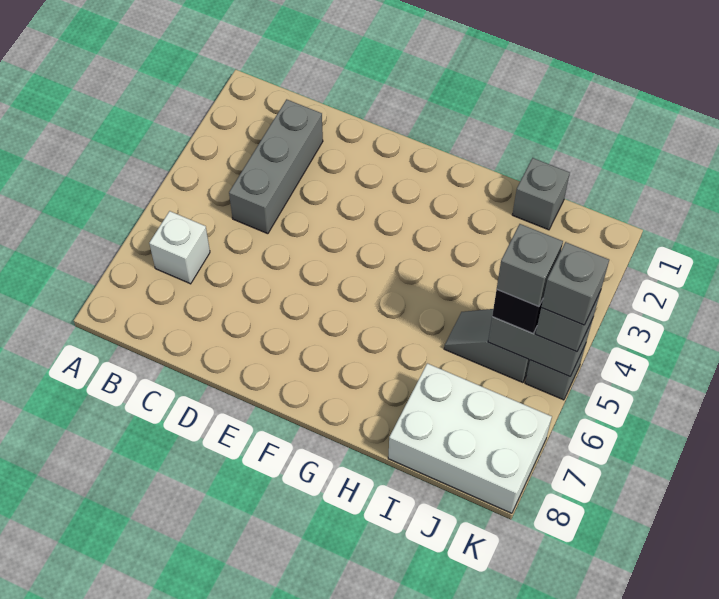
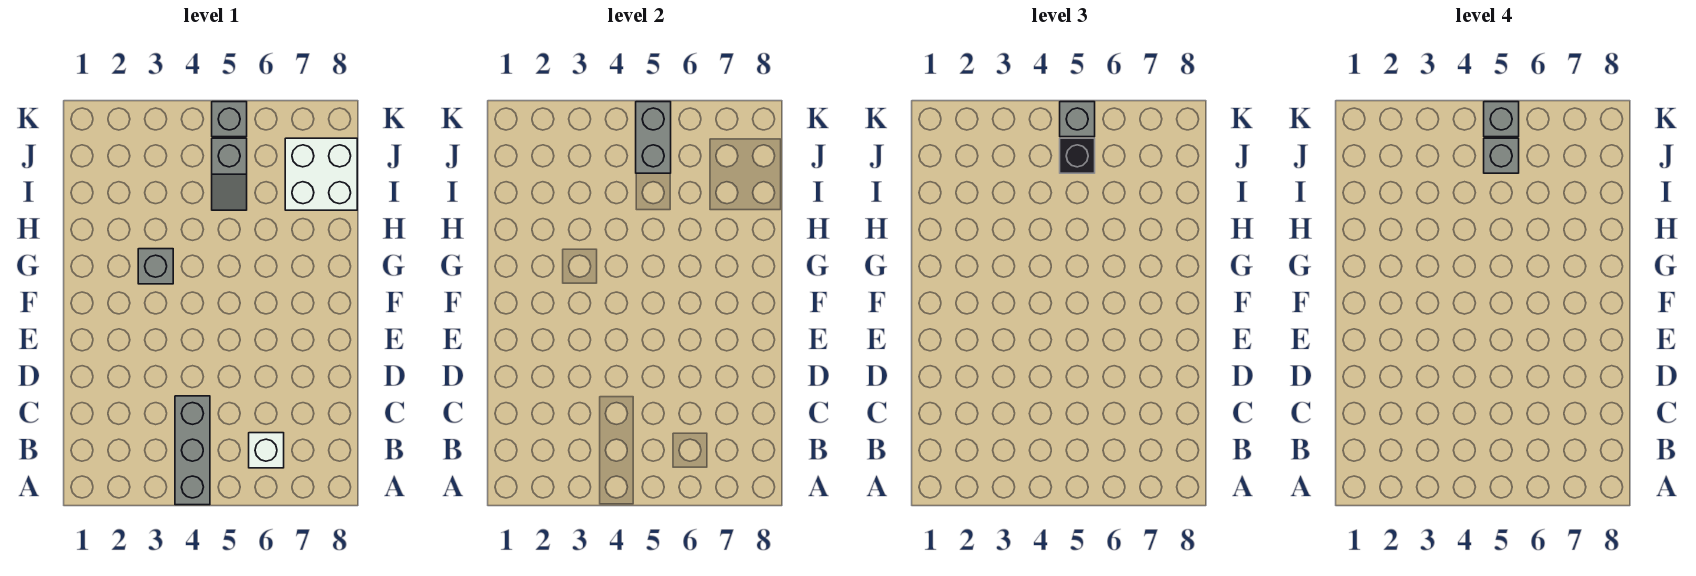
grey brick C2:C4 level 1 -> grey brick A4:C4 level 1
grey brick I1 level 1 -> grey brick G3 level 1
white brick I7:K8 level 1 -> white brick I7:J8 level 1

